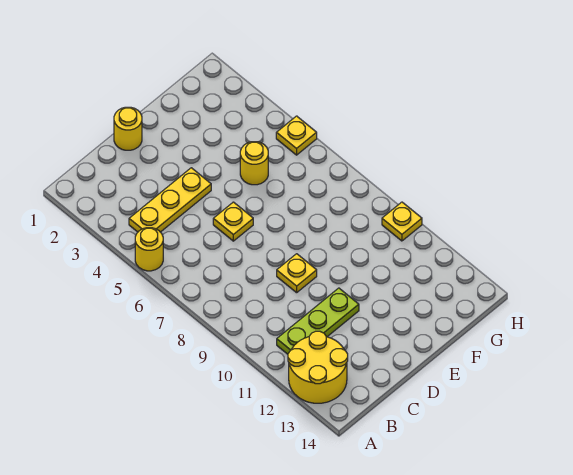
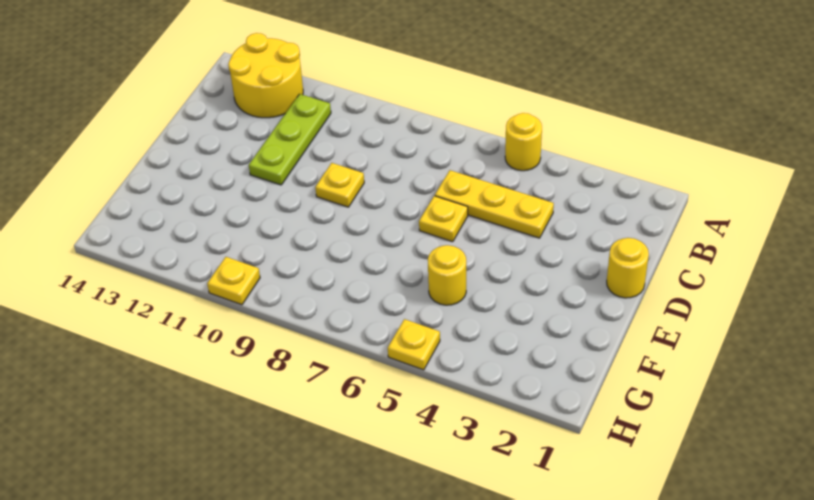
yellow plate B4:D4 level 1 -> yellow plate C4:C6 level 1

